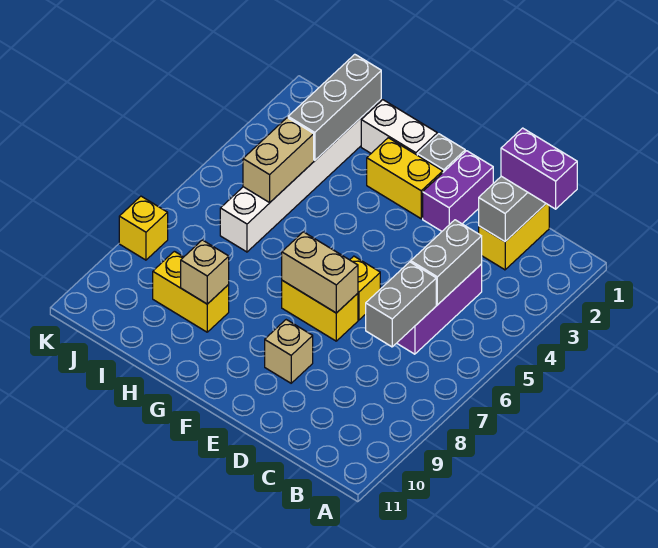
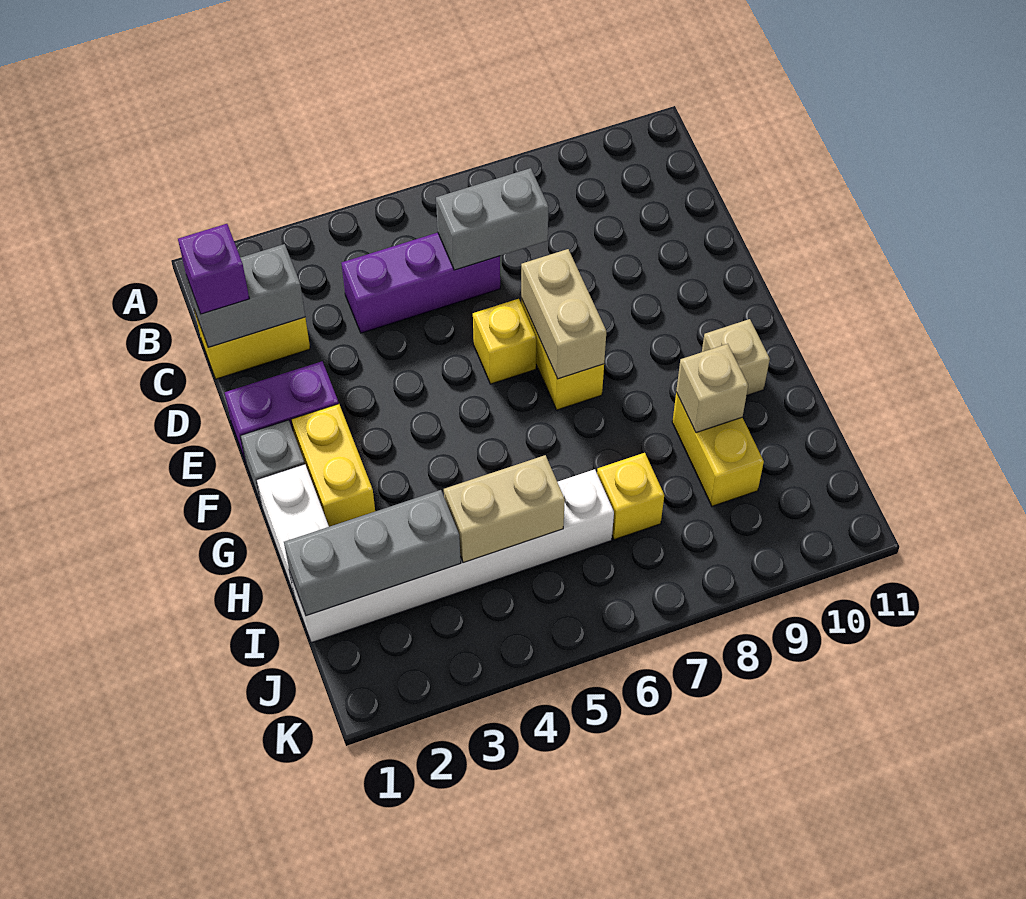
purple brick B1:C1 level 3 -> purple brick C1 level 3
grey brick C4:C5 level 2 -> none
tan brick E9 level 1 -> tan brick G10 level 1
yellow brick K8 level 1 -> yellow brick I7 level 1

